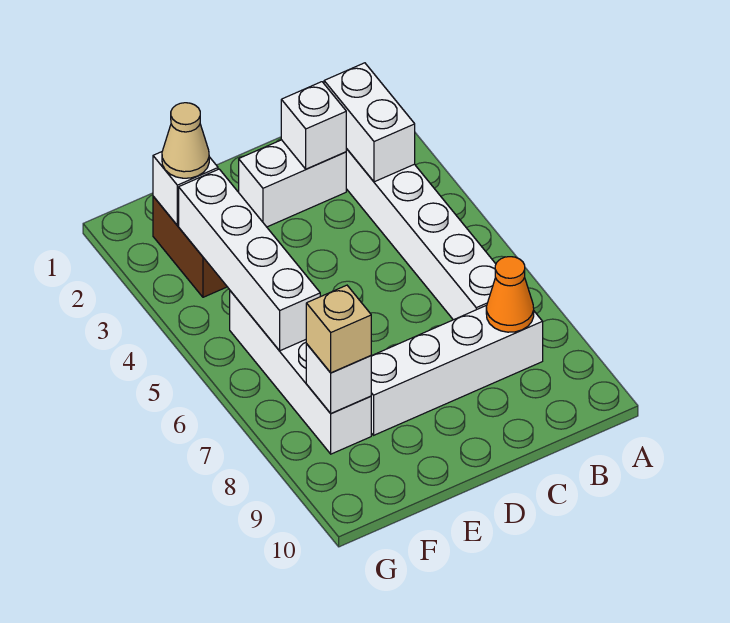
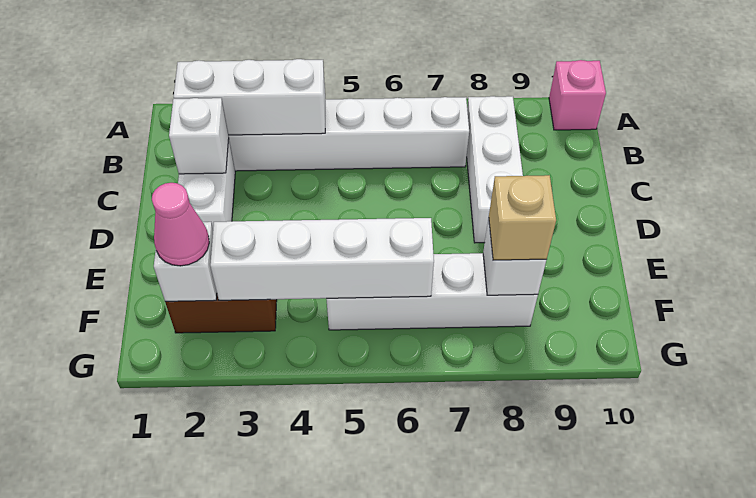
none -> pink brick A10 level 1
white brick B2:B3 level 2 -> white brick B2:B4 level 2
white brick B8:E8 level 1 -> white brick B8:D8 level 1
orange cone B8 level 2 -> none
tan cone F2 level 3 -> pink cone F2 level 3

